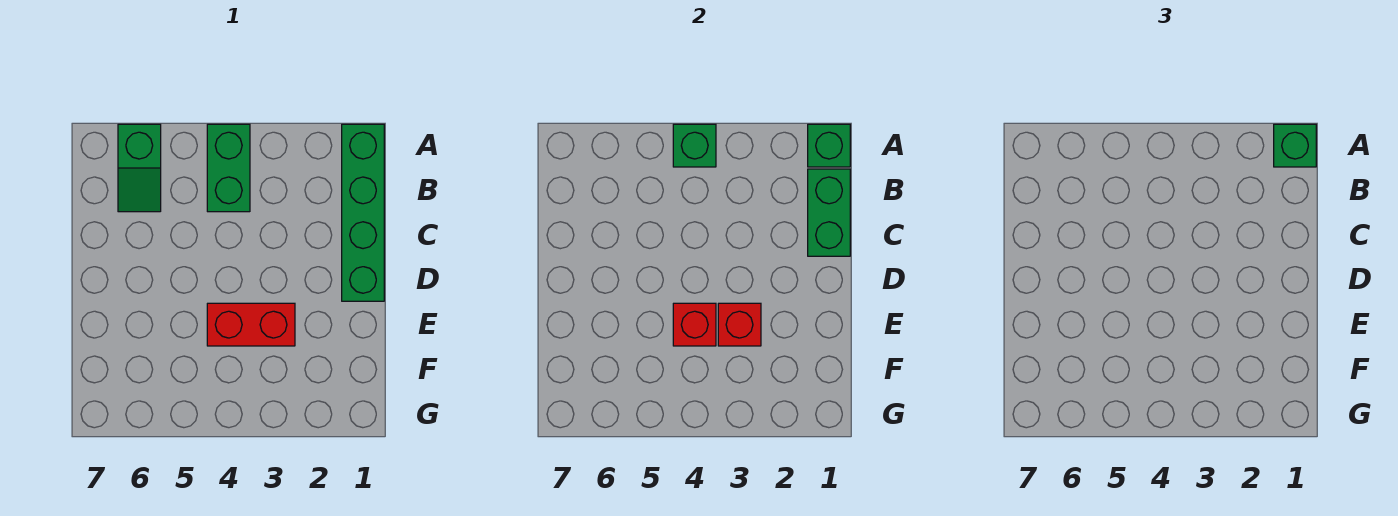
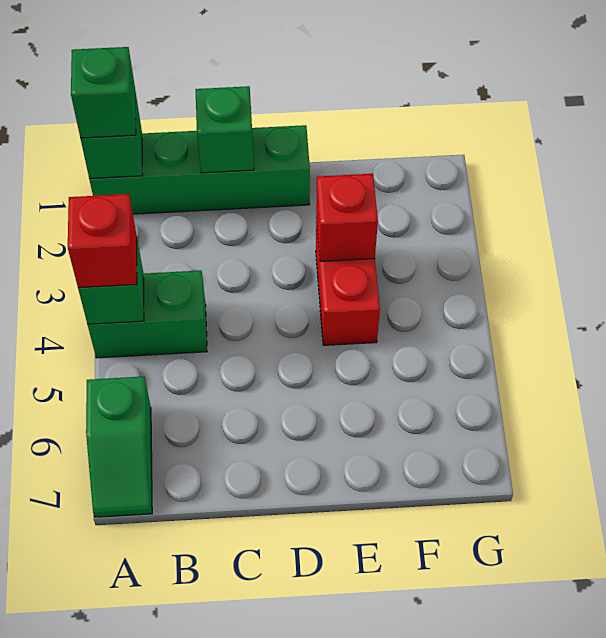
green slope A6:B6 level 1 top A -> green slope A6:A7 level 1 top 6
green brick B1:C1 level 2 -> green brick C1 level 2
red brick E4 level 2 -> red brick A4 level 3

